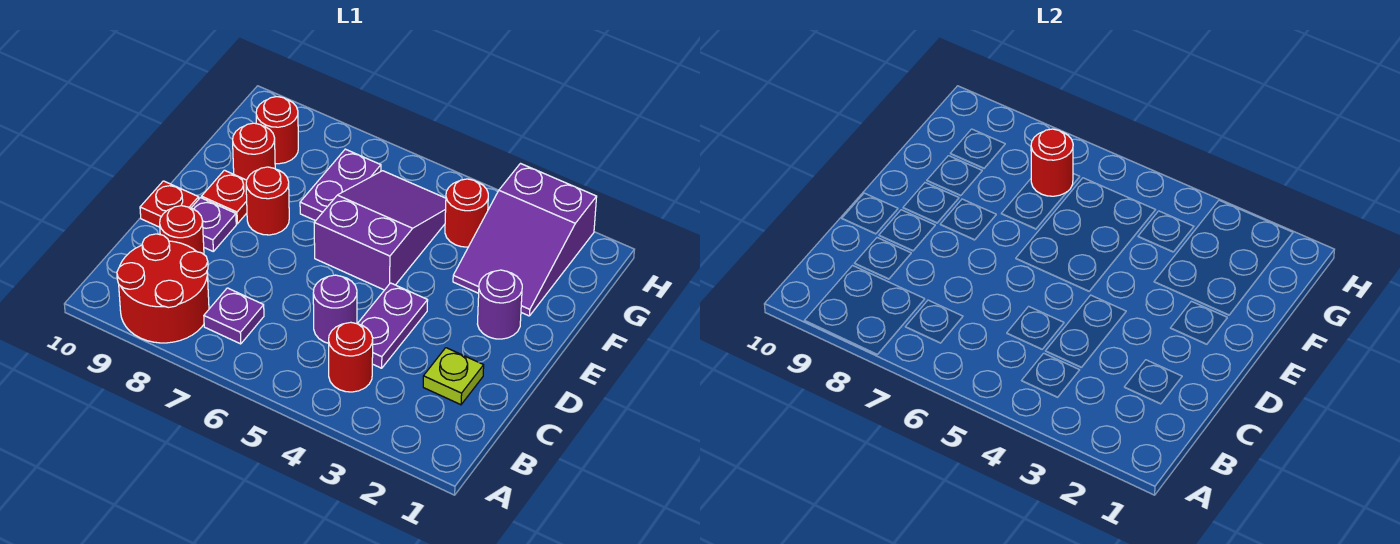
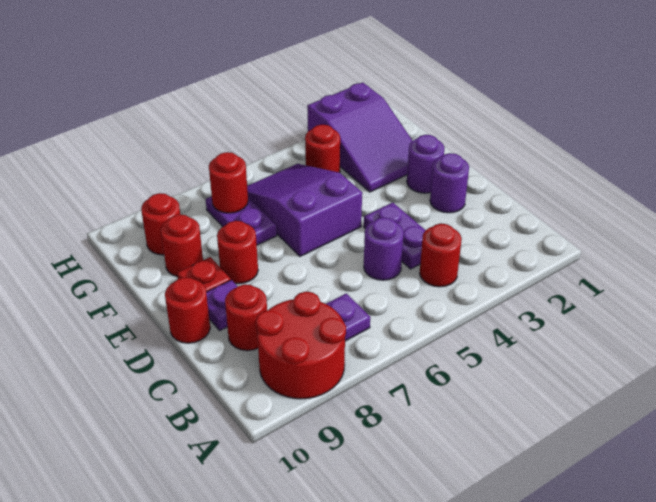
lime plate C2 level 1 -> none
none -> purple round brick D2 level 1
red plate D10 level 1 -> red round brick D10 level 1

